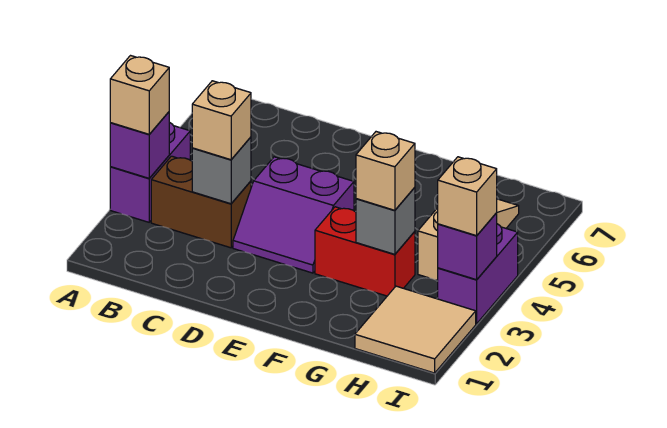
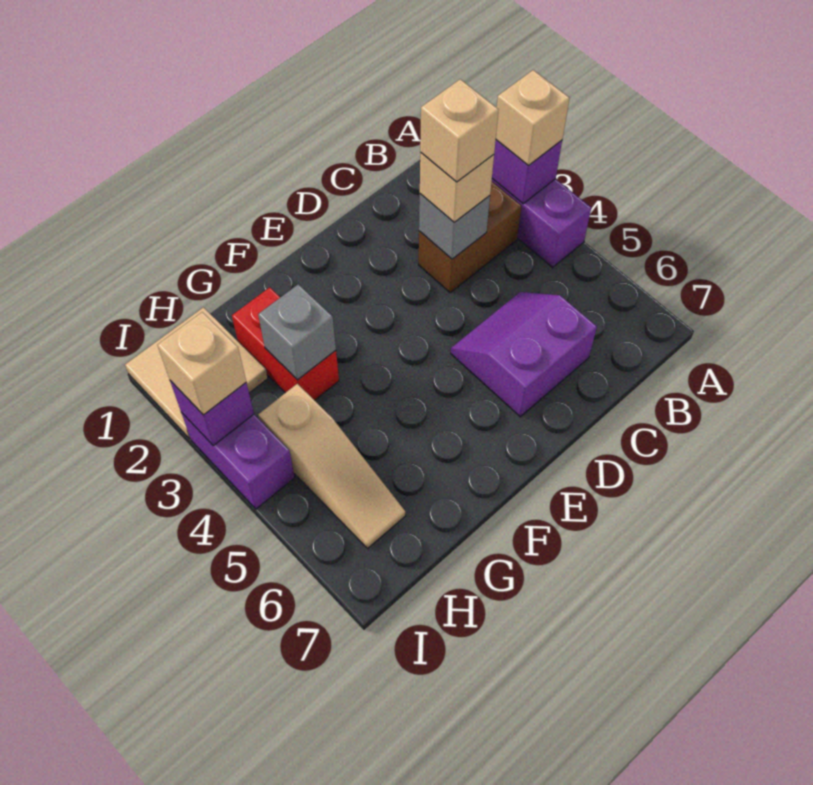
purple slope D3:E4 level 1 top 4 -> purple slope C5:D6 level 1 top 6
red brick F3:G3 level 1 -> red brick G2:G3 level 1
tan brick G3 level 3 -> tan brick C3 level 4

